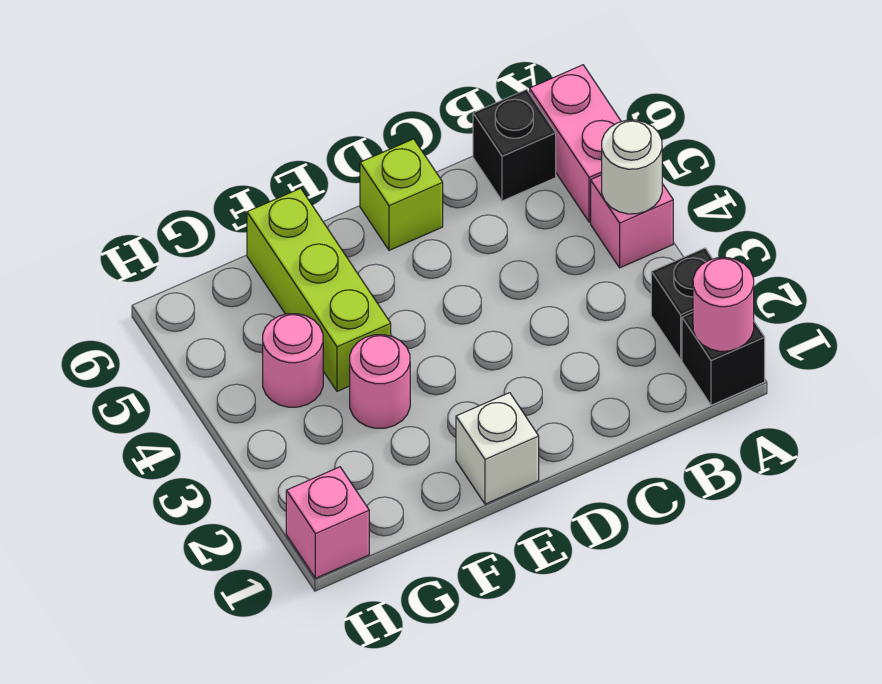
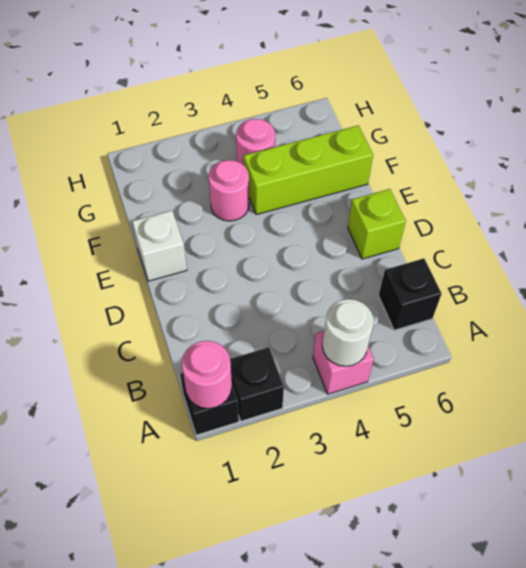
pink brick A5:A6 level 1 -> none
pink brick H1 level 1 -> none

